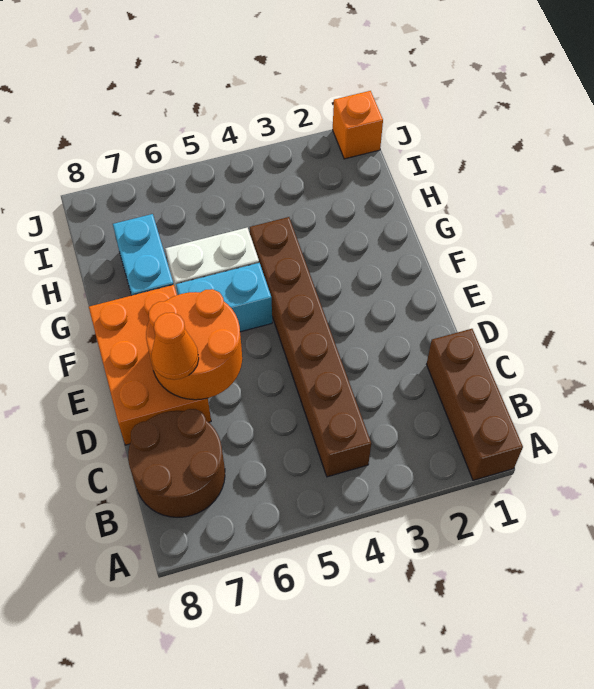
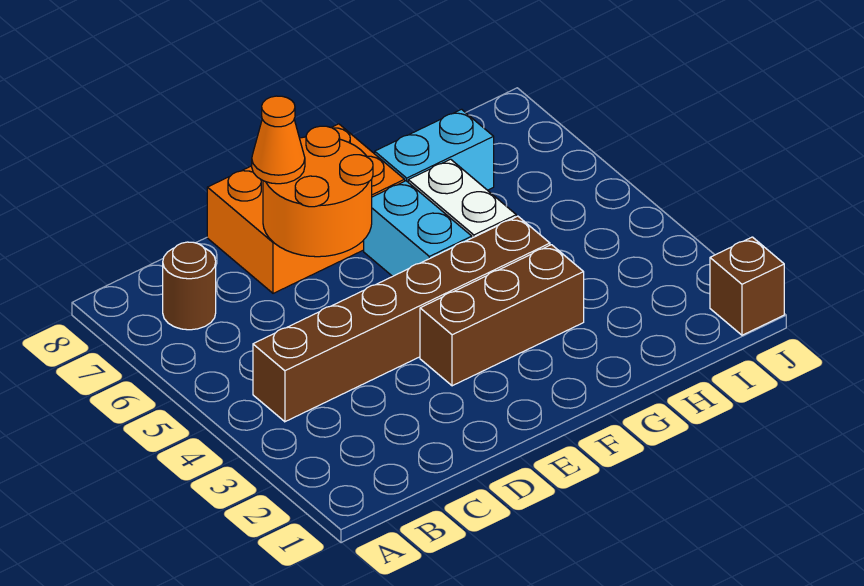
brown brick A1:C1 level 1 -> brown brick E3:G3 level 1
brown round brick B7:C8 level 1 -> brown round brick B7 level 1
orange brick J1 level 1 -> brown brick J1 level 1

